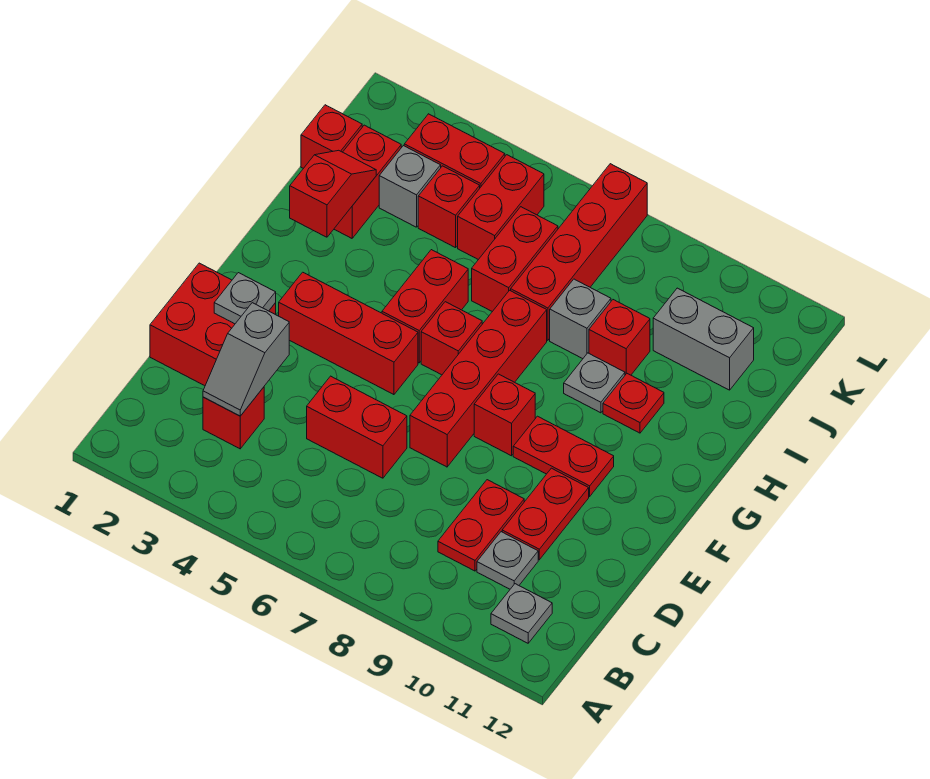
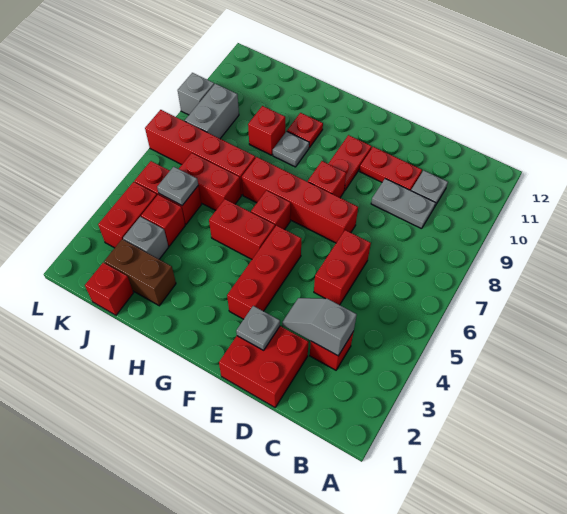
grey plate B11 level 1 -> grey plate J5 level 2
grey slope C3:D3 level 2 top D -> grey slope C3:D3 level 2 top C
red plate C9:D9 level 1 -> grey plate C9:D9 level 1
red slope H2:I2 level 2 top H -> none
red brick I2:J2 level 1 -> brown brick I2:J2 level 1
grey brick I8 level 1 -> grey brick L9 level 1
grey brick J10:J11 level 1 -> grey brick K8:K9 level 1

